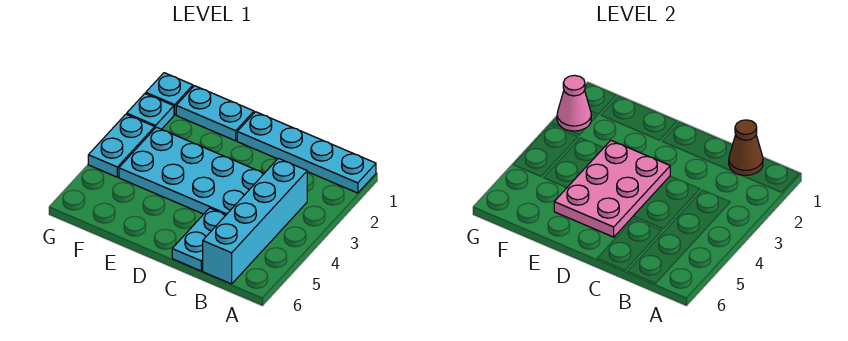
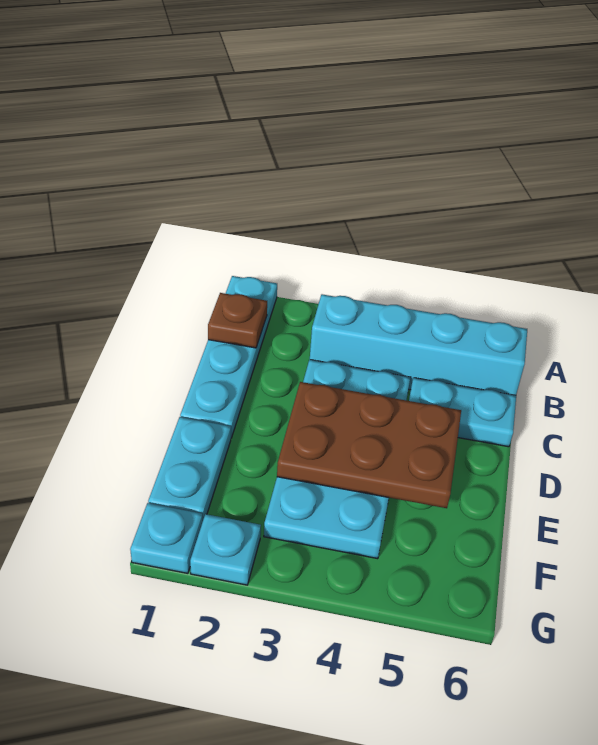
brown cone B1 level 2 -> brown plate B1 level 2
pink plate D3:E5 level 2 -> brown plate D3:E5 level 2
pink cone G2 level 2 -> none
cyan plate G3:G4 level 1 -> none

